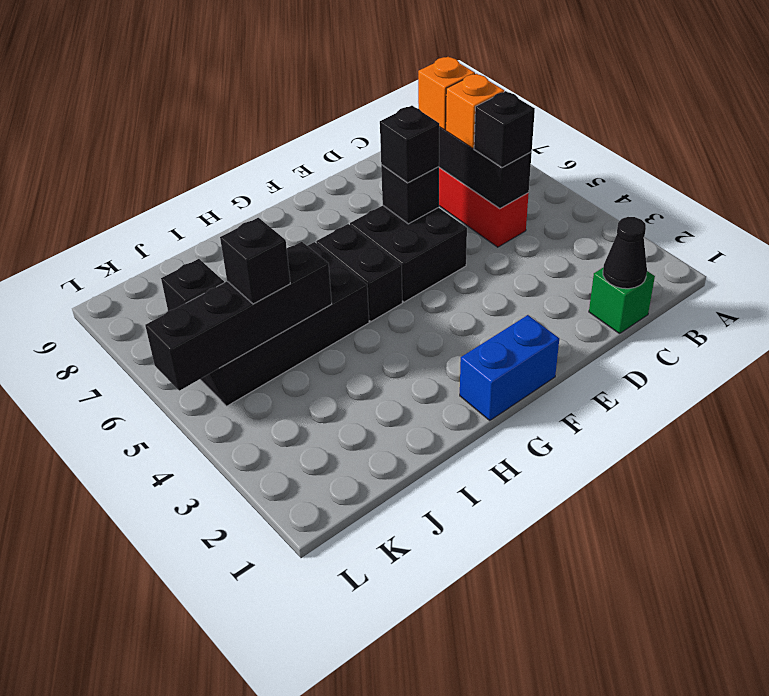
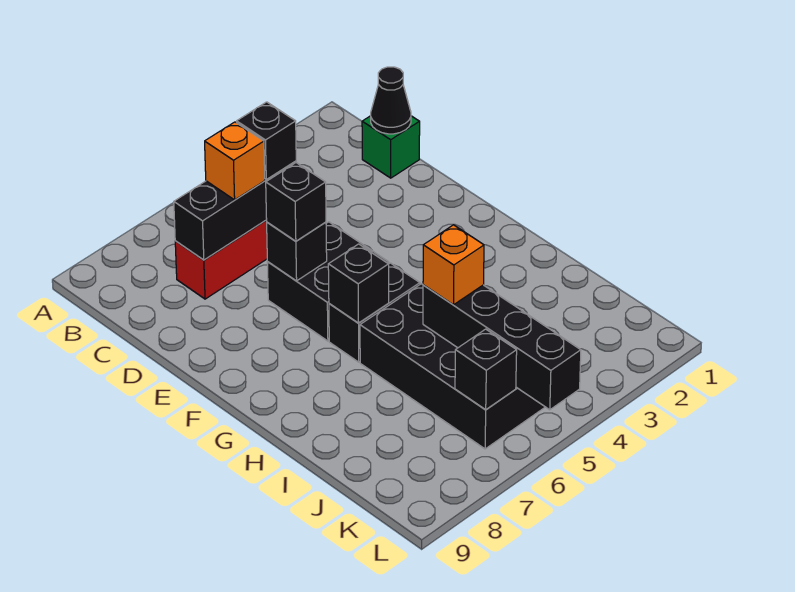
orange brick C7 level 3 -> orange brick I5 level 3
blue brick F1:G1 level 1 -> none
black brick J5 level 3 -> black brick G6 level 2

